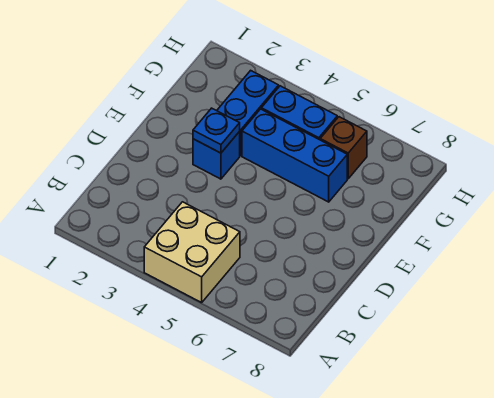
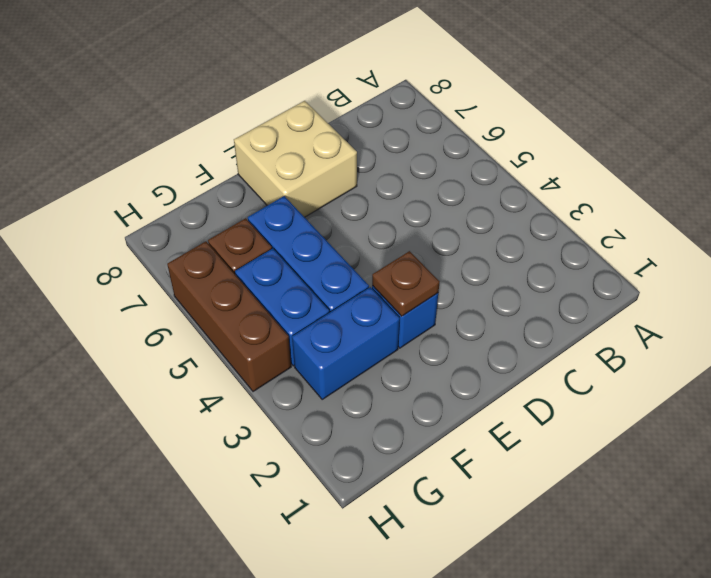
tan brick A4:B5 level 1 -> tan brick D7:E8 level 1
blue plate E3 level 2 -> brown plate E3 level 2
none -> brown brick H4:H6 level 1

